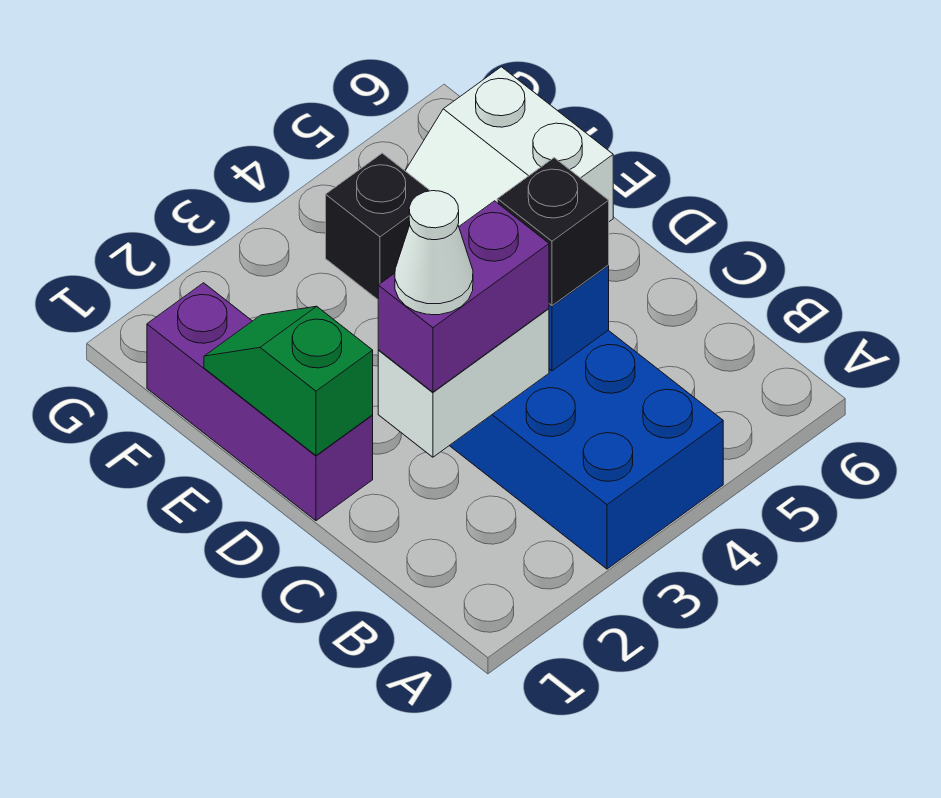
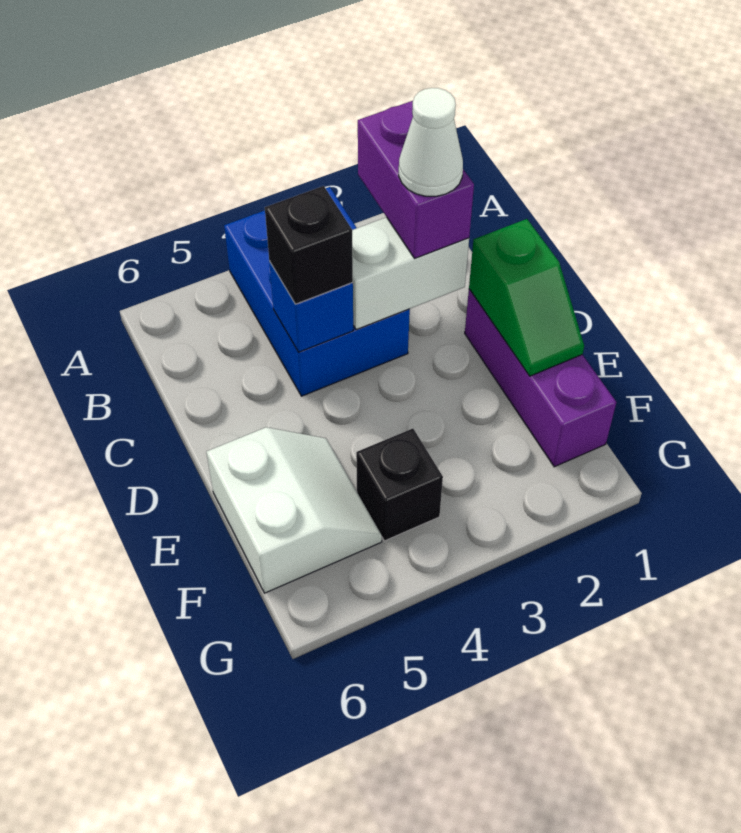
purple brick C2:C3 level 3 -> purple brick B2:C2 level 3

